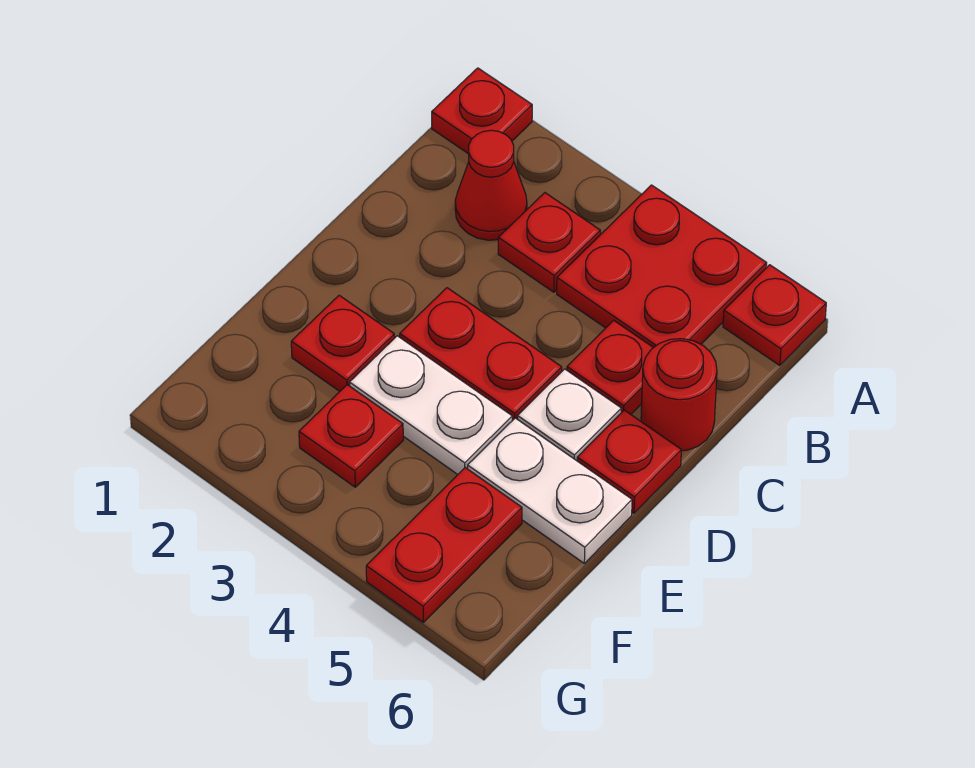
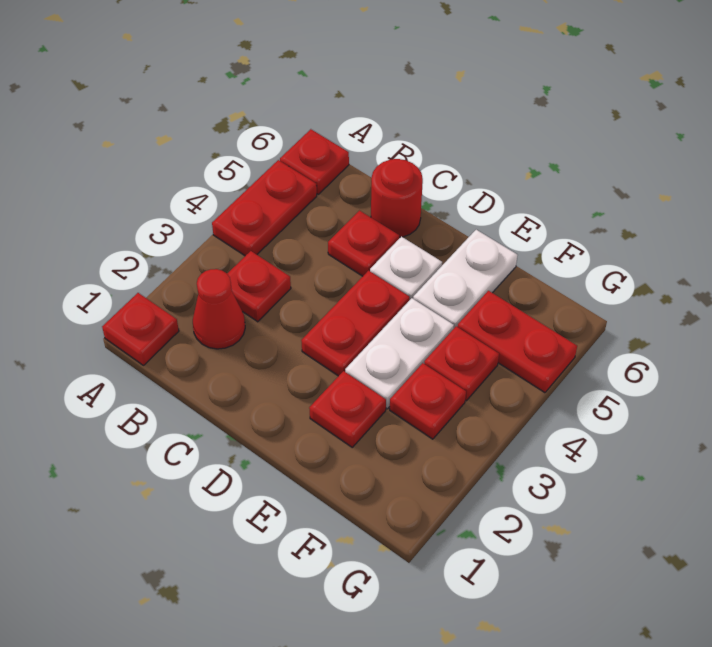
red plate A4:B5 level 1 -> red plate A4:A5 level 1
red plate D6 level 1 -> red plate F4 level 1

